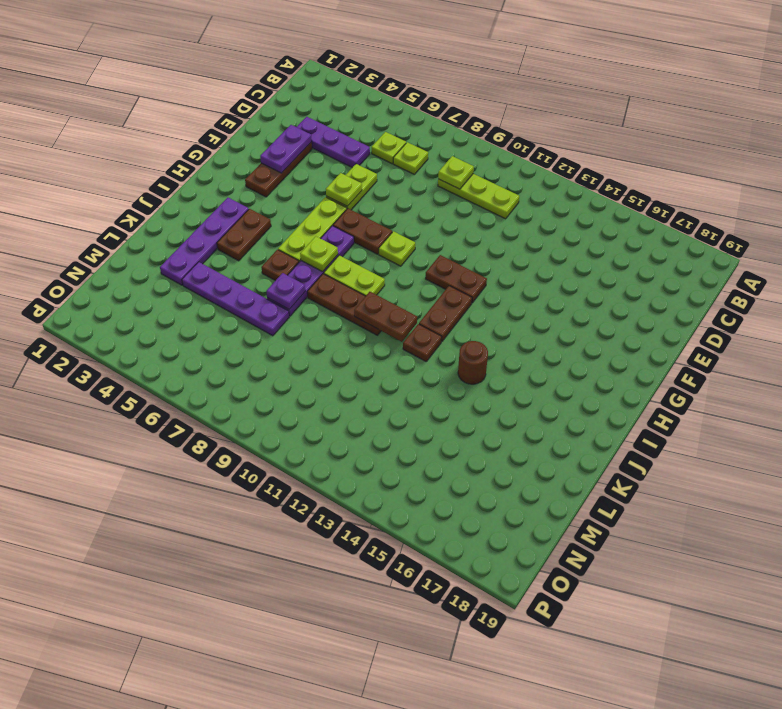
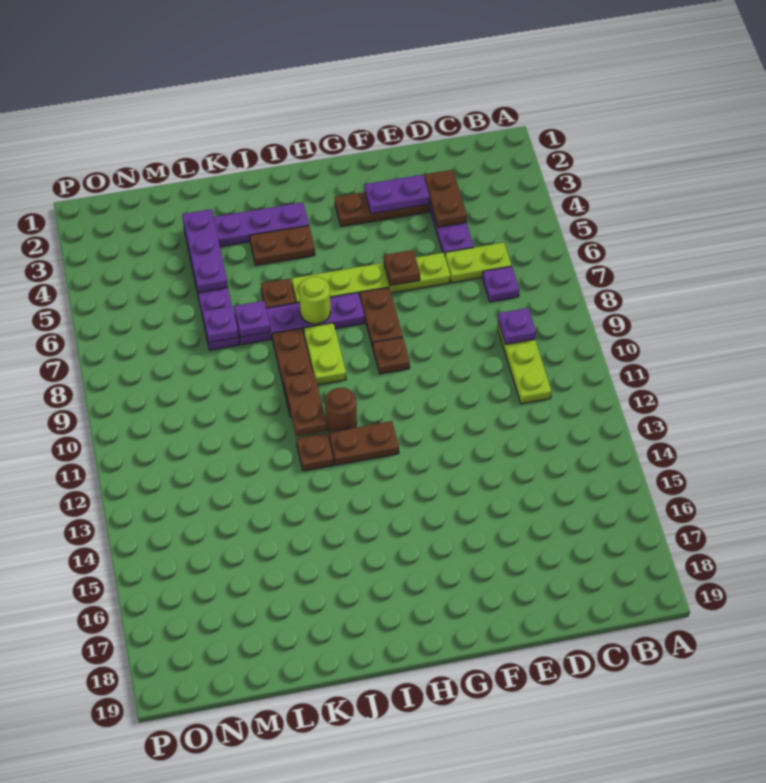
lime plate C6 level 1 -> lime plate C6:D6 level 1
lime plate C7 level 1 -> purple plate C7 level 1
lime plate C9 level 2 -> purple plate C9 level 2
lime plate F6 level 2 -> brown plate F6 level 2
lime plate G9 level 1 -> brown plate G9 level 1
brown plate G11:G12 level 1 -> brown plate D3:D4 level 2
lime plate I7 level 2 -> lime round brick I7 level 2
brown round brick J14 level 1 -> brown round brick I11 level 1
none -> purple plate L3:L5 level 2
none -> purple plate L7 level 2

